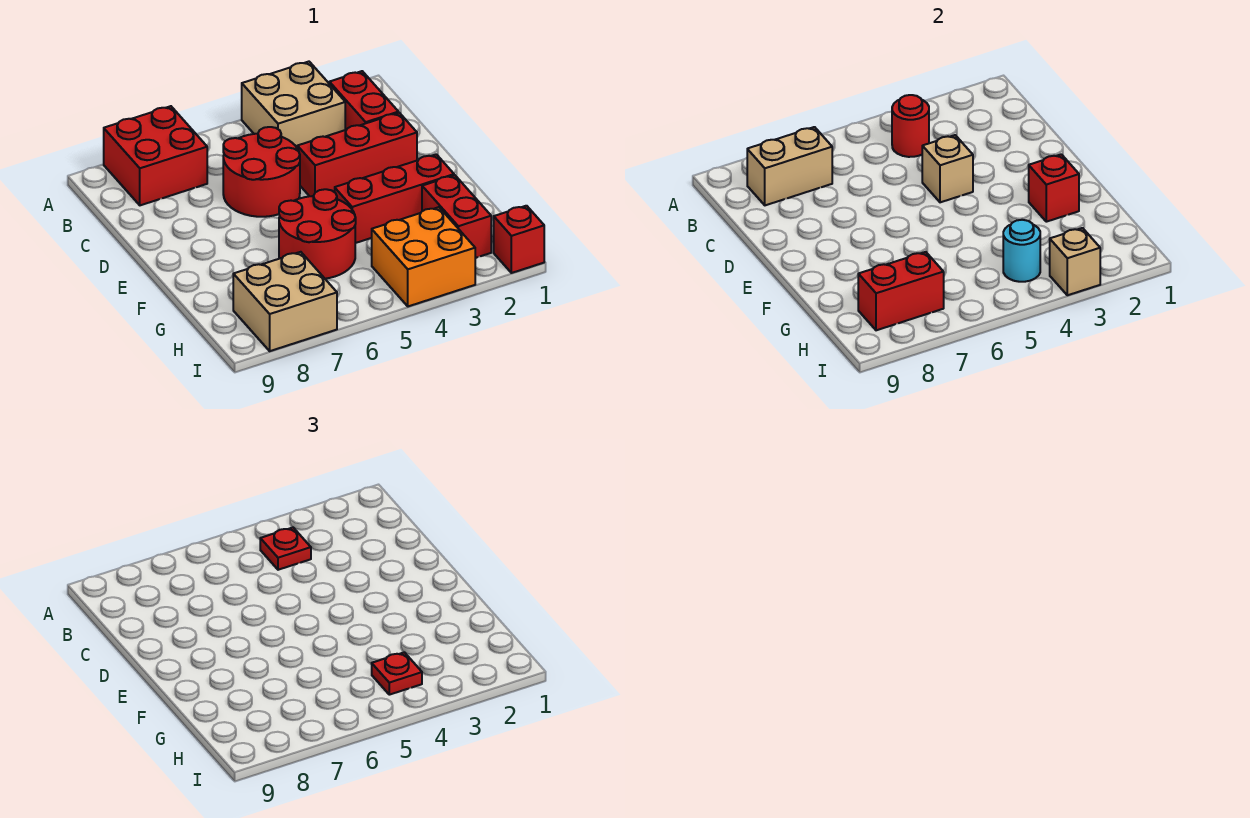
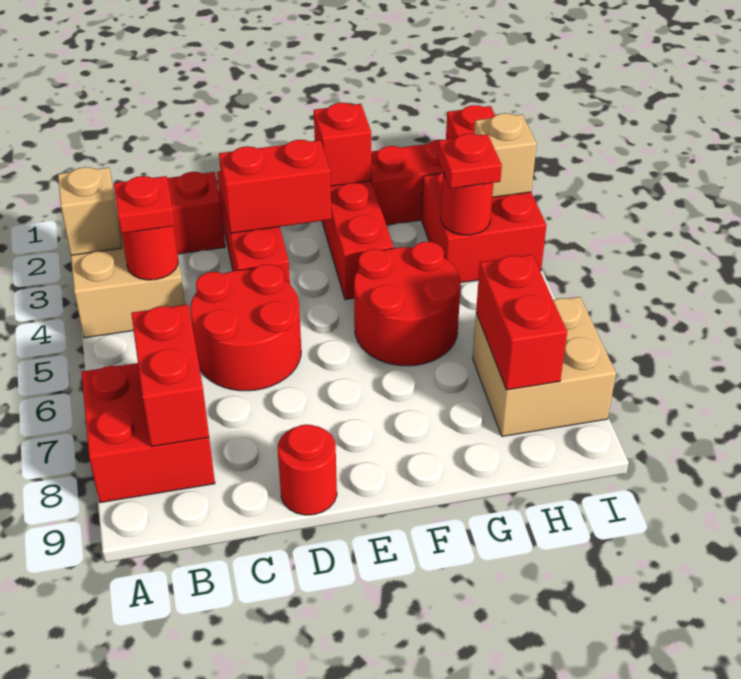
tan brick B7:B8 level 2 -> red brick B7:B8 level 2
none -> red brick D3:E3 level 2
tan brick D4 level 2 -> tan brick A3 level 2
none -> red round brick D9 level 1
orange brick H3:I4 level 1 -> red brick H3:I4 level 1
cyan round brick H4 level 2 -> red round brick H4 level 2

